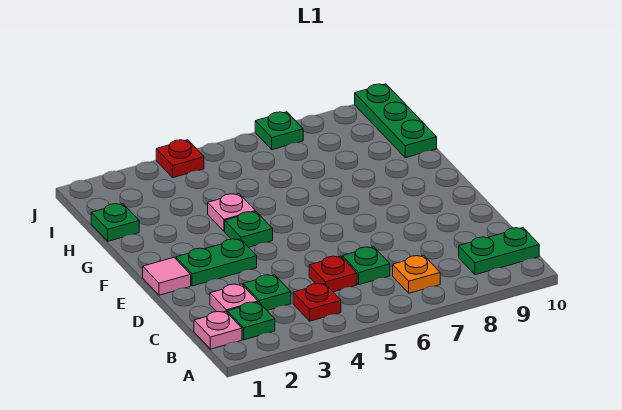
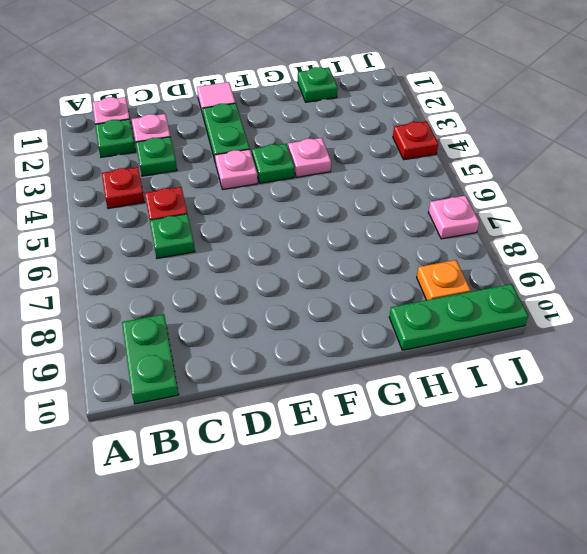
orange plate B7 level 1 -> orange plate I9 level 1
none -> pink plate E4 level 1
green plate J7 level 1 -> pink plate J7 level 1

